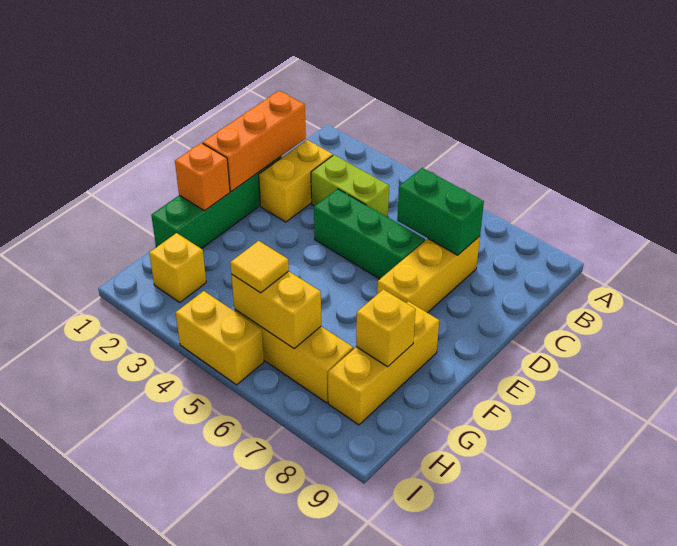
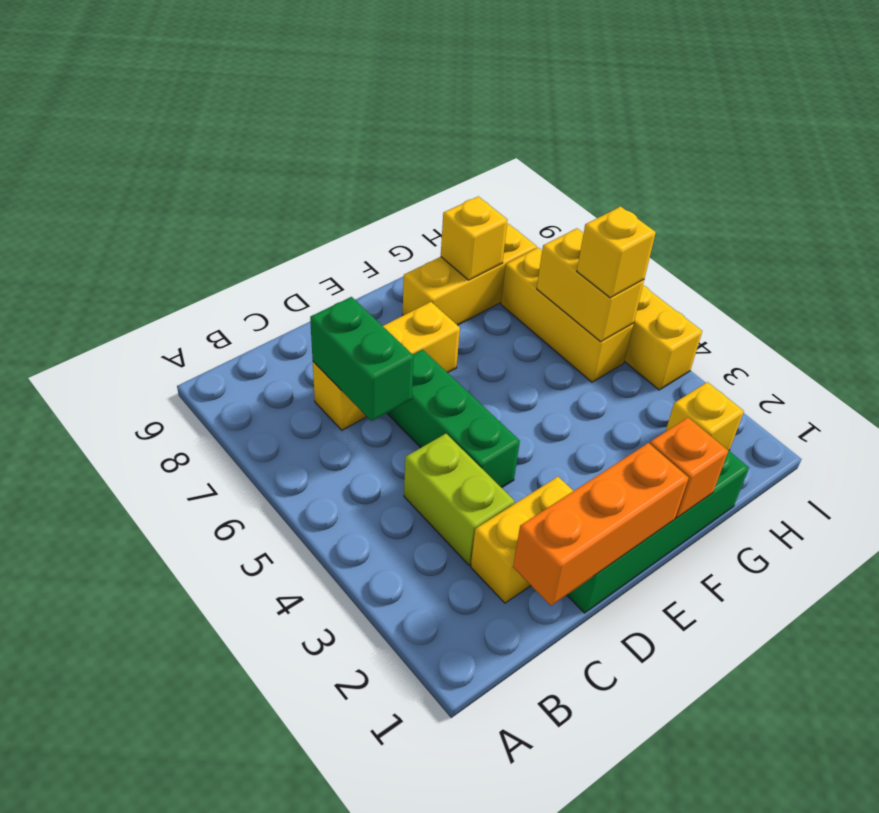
yellow tile H5 level 3 -> yellow brick H5 level 3

